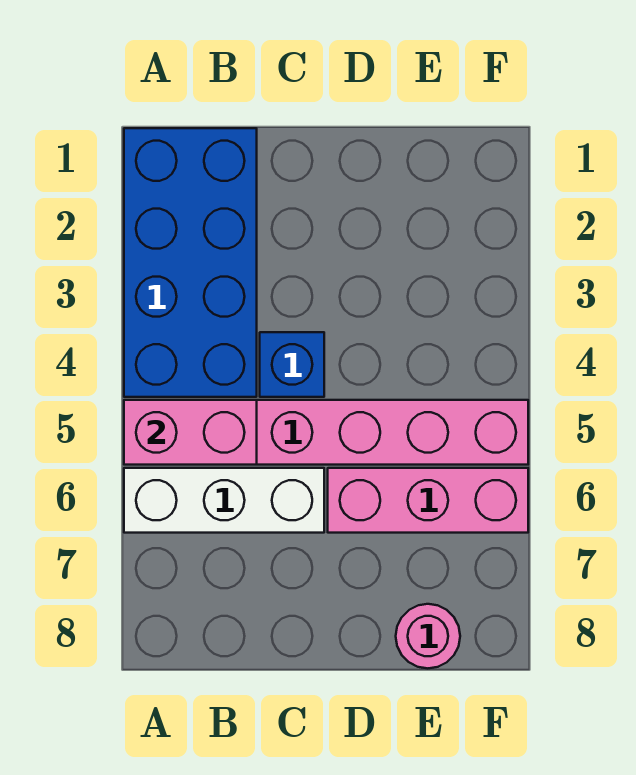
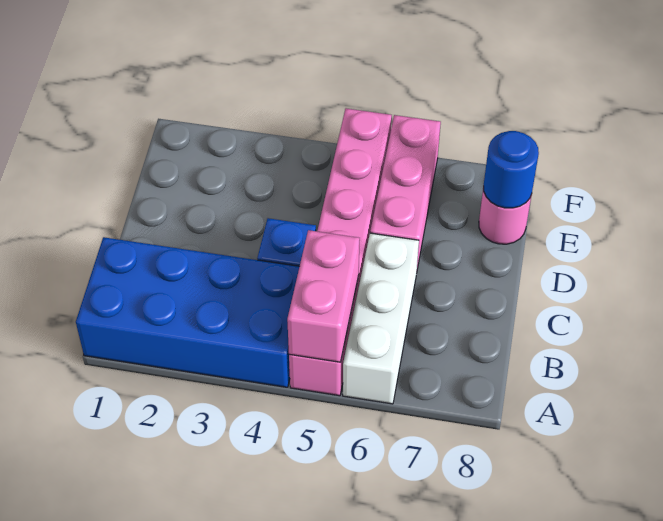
none -> blue round brick E8 level 2

